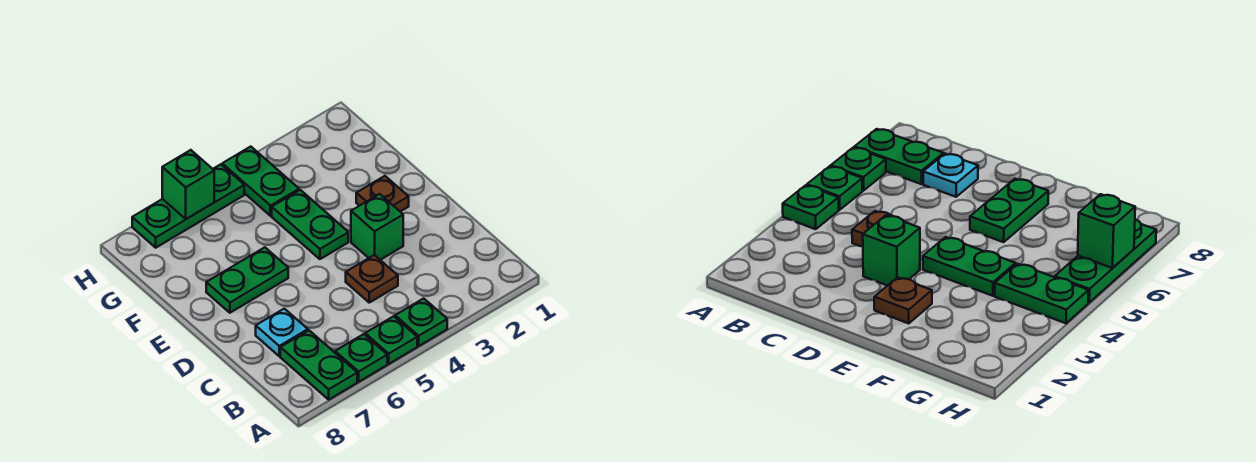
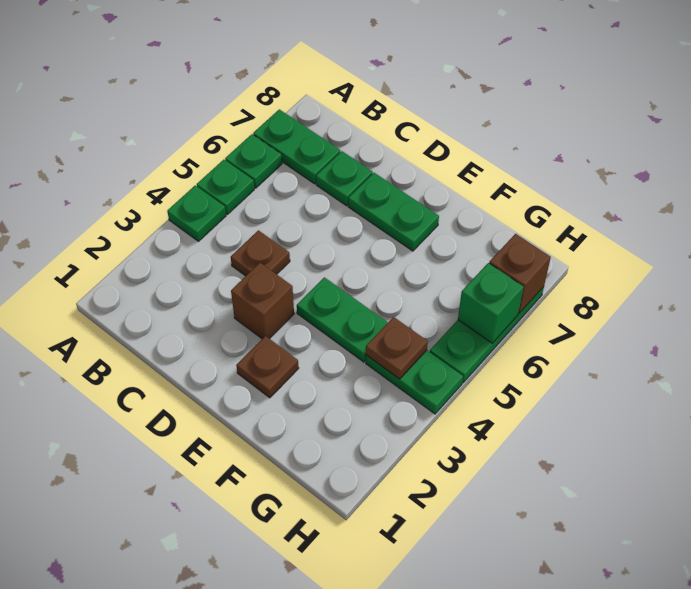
cyan plate C7 level 1 -> green plate C7 level 1
green brick D3 level 1 -> brown brick D3 level 1
green plate E6:E7 level 1 -> green plate D7:E7 level 1
none -> brown plate G4 level 2
none -> brown brick H7 level 2

